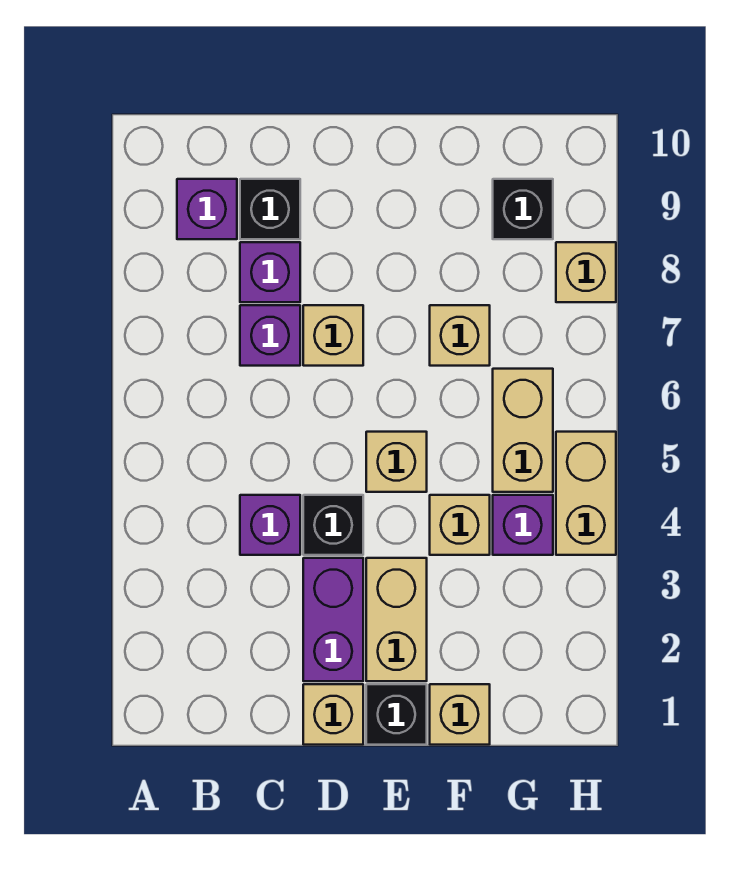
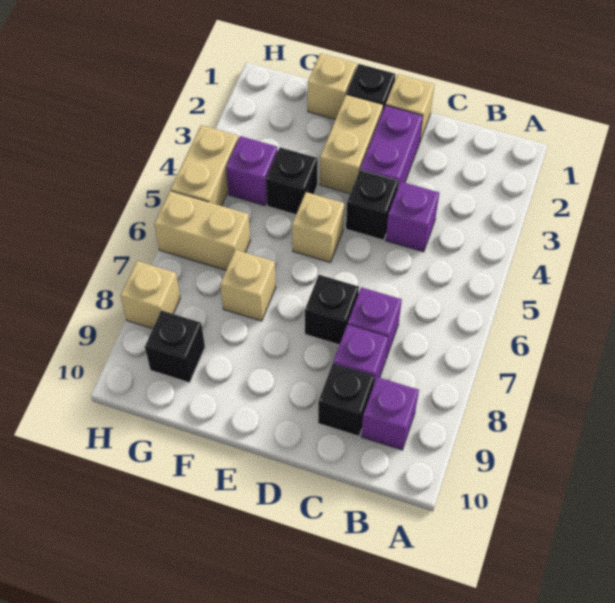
tan brick D7 level 1 -> black brick D7 level 1
tan brick F4 level 1 -> black brick F4 level 1
tan brick G5:G6 level 1 -> tan brick G6:H6 level 1

